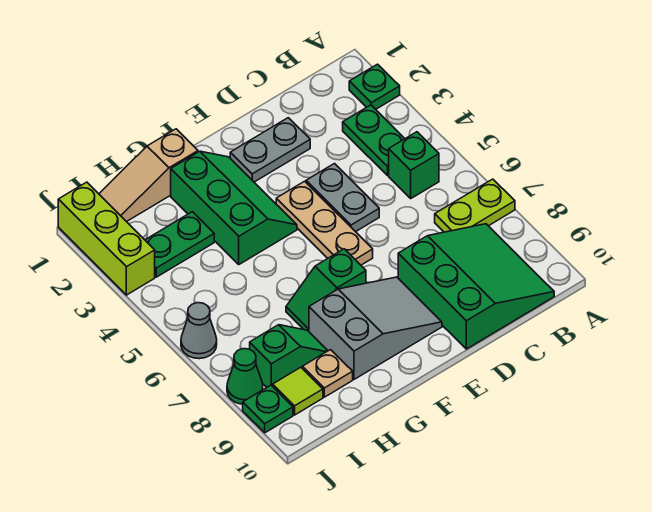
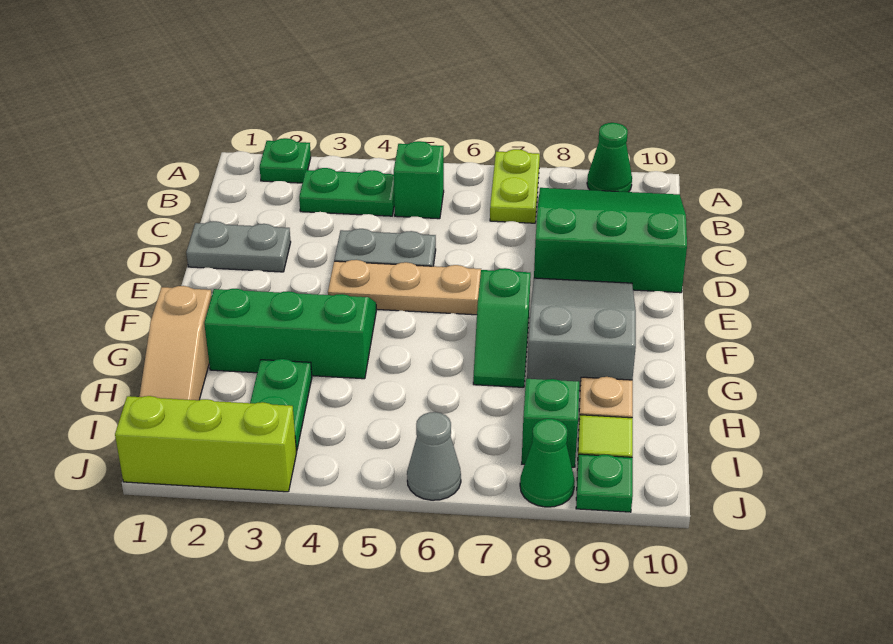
none -> green cone A9 level 1
grey plate D2:E2 level 1 -> grey plate D1:D2 level 1

